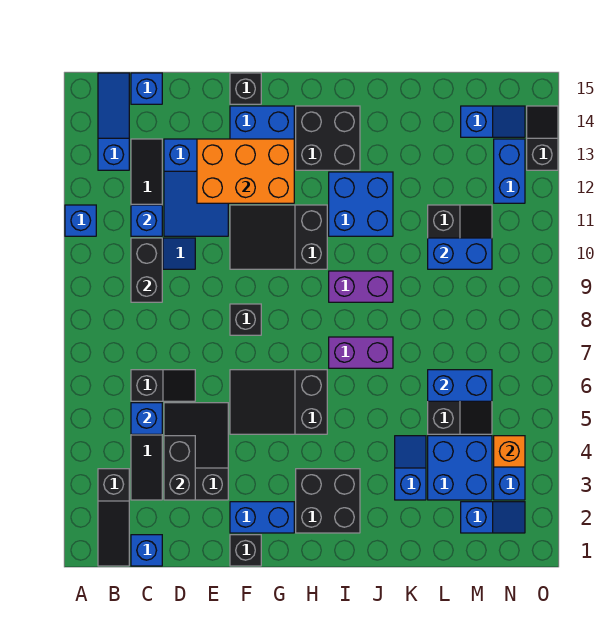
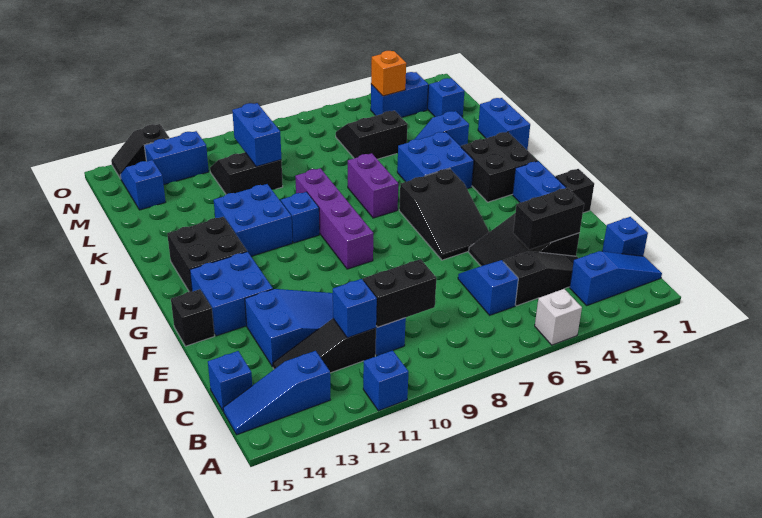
none -> white brick A5 level 1
black slope B1:B3 level 1 top 3 -> blue slope B1:B3 level 1 top 3
blue brick C5 level 2 -> blue brick I10 level 1
black slope C6:D6 level 1 top C -> blue slope C6:D6 level 1 top C
orange brick E12:G13 level 2 -> none
black brick F8 level 1 -> none
black slope F10:H11 level 1 top H -> none
purple brick I9:J9 level 1 -> purple brick G9:J9 level 1
blue brick L3:M4 level 1 -> blue brick I4:J5 level 1
blue brick L6:M6 level 2 -> blue brick J1:K1 level 1

